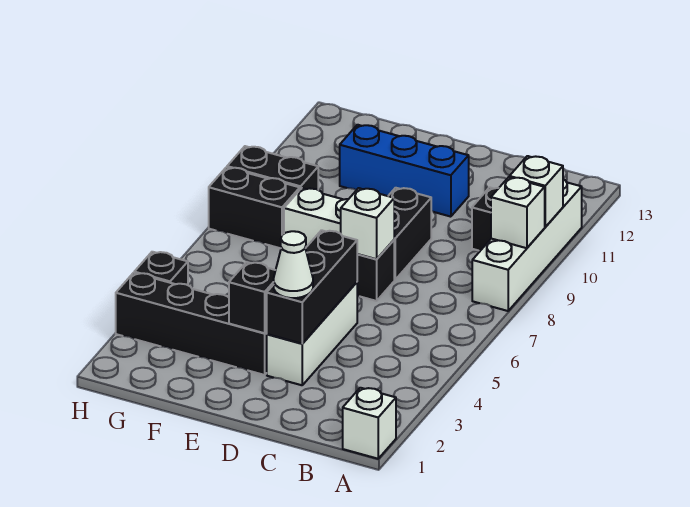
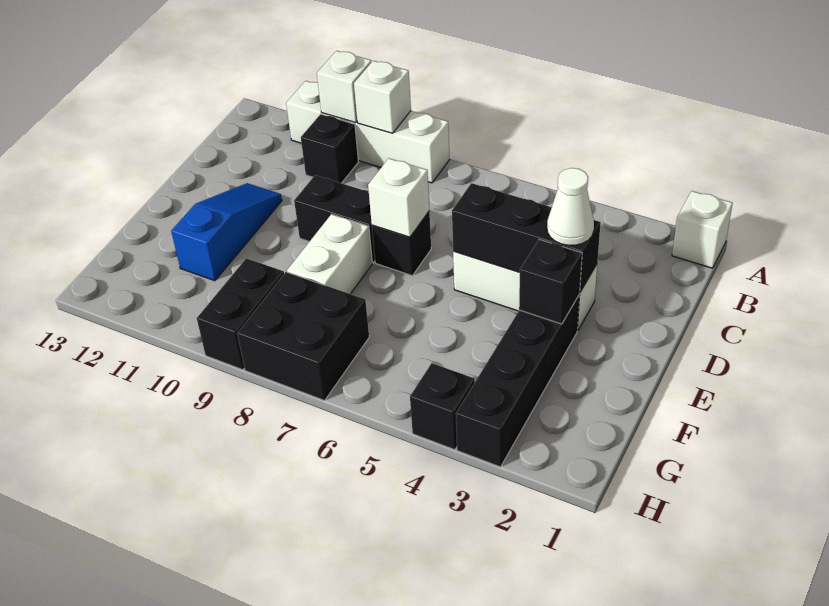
blue brick D11:F11 level 1 -> blue slope D11:F11 level 1 top F
black brick G8:H8 level 1 -> black brick G7:H8 level 1

